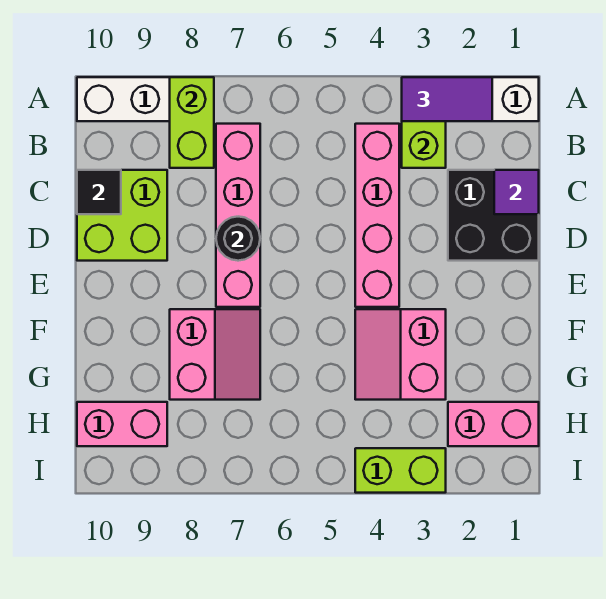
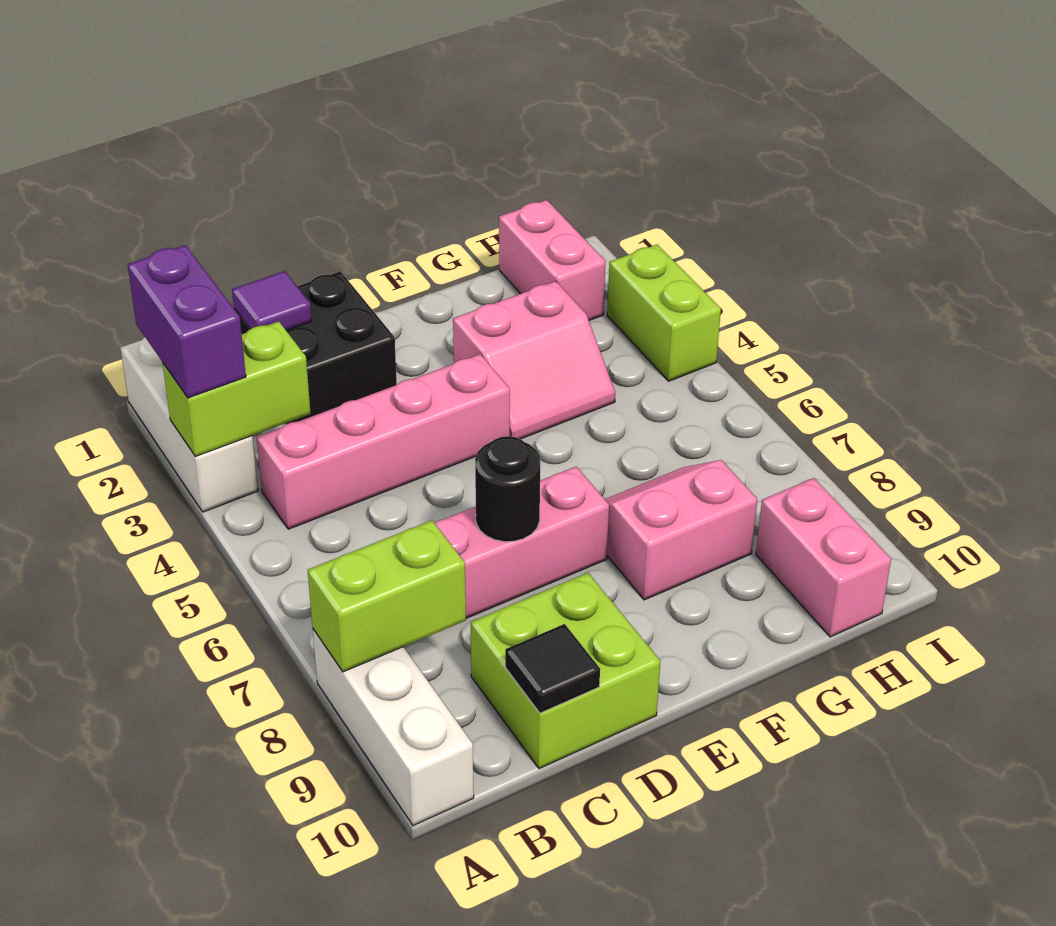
purple tile A2:A3 level 3 -> purple brick A2:A3 level 3

